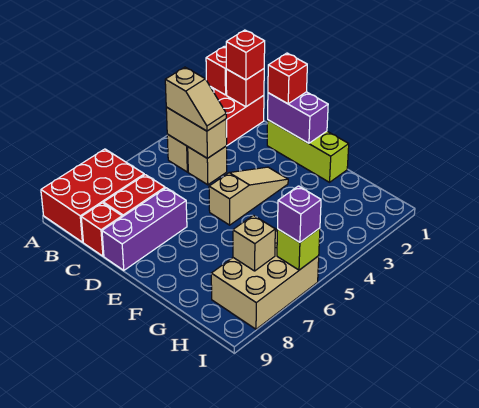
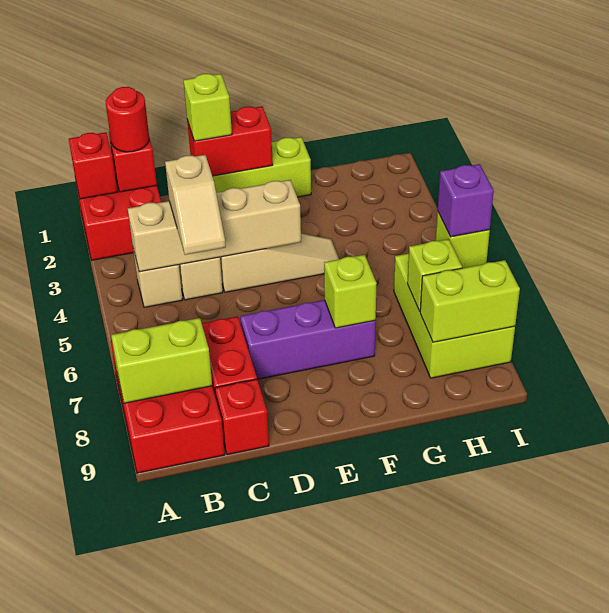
none -> lime brick A8:B8 level 2
red brick B1 level 3 -> red round brick B1 level 3
tan brick B4:C4 level 2 -> tan brick B4:E4 level 2
tan slope B4:C4 level 3 top B -> tan slope C4:C5 level 3 top 4
purple brick D1:E1 level 2 -> red brick D1:E1 level 2
red brick D1 level 3 -> lime brick D1 level 3
purple brick D7:D9 level 1 -> purple brick D7:F7 level 1
tan slope E3:E5 level 1 top 5 -> tan slope D4:F4 level 1 top D
none -> lime brick F7 level 2
tan brick H6:I8 level 1 -> lime brick H6:I8 level 1
tan brick H7 level 2 -> lime brick H7 level 2
none -> lime brick H8:I8 level 2

